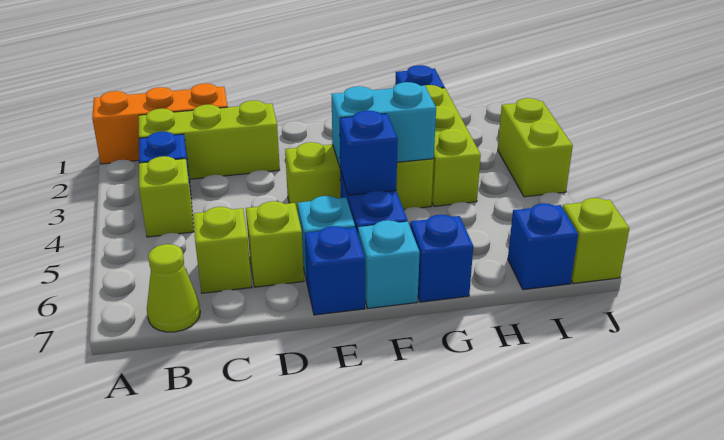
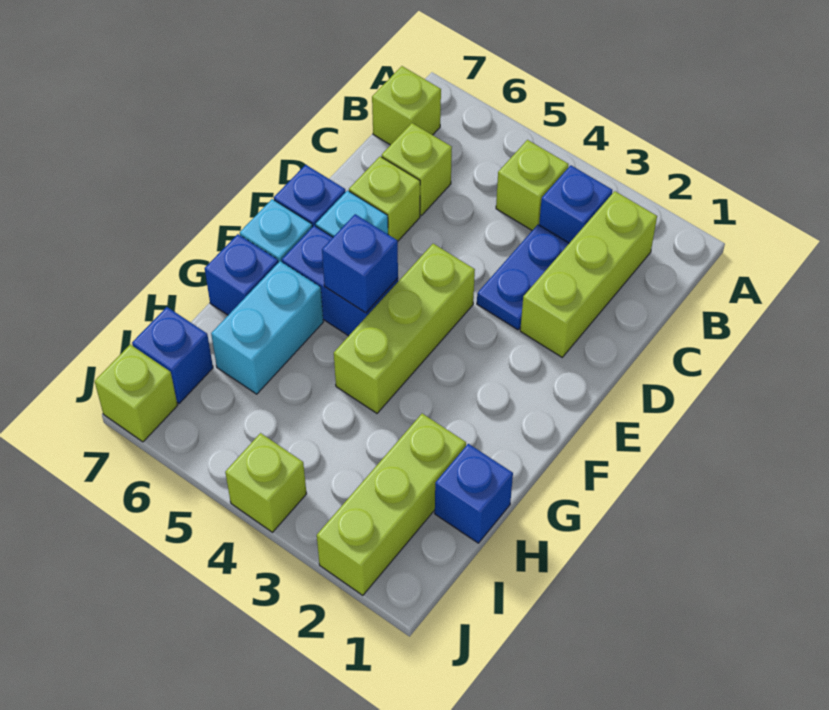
orange brick A1:C1 level 1 -> none
lime cone B7 level 1 -> lime brick B7 level 1
none -> blue plate C3:D3 level 1
cyan brick F4:G4 level 2 -> cyan brick G6:H6 level 1
lime brick H2:H4 level 1 -> lime brick H2:J2 level 1
lime brick J3:J4 level 1 -> lime brick J4 level 1

